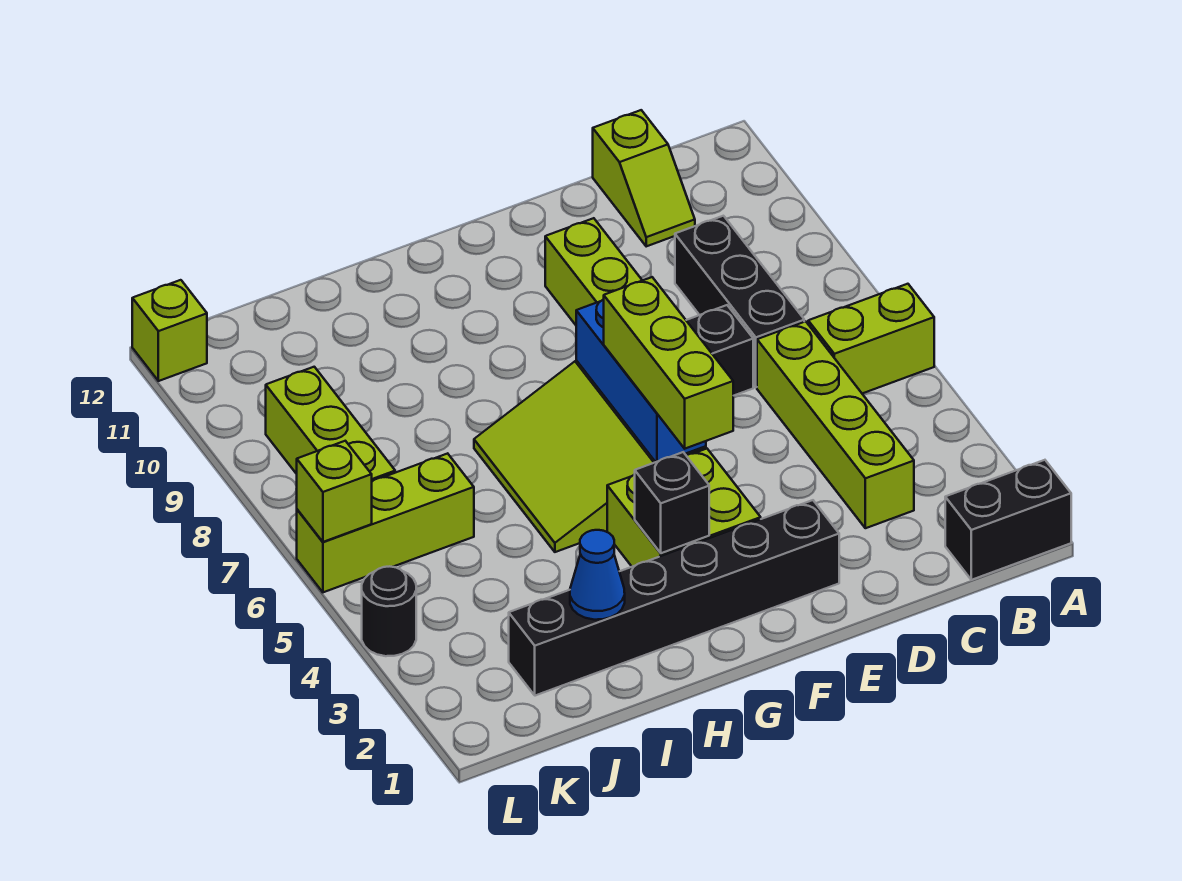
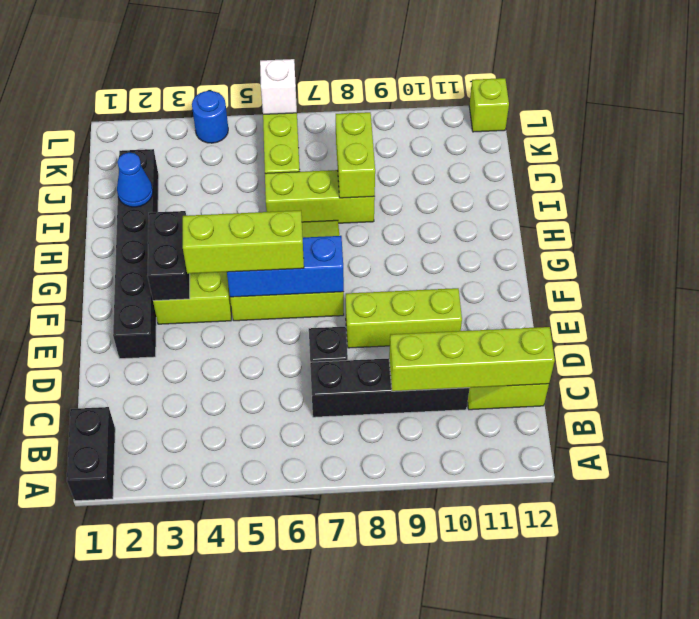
lime brick A6:B6 level 1 -> lime brick I8:J8 level 2
lime brick C3:C6 level 1 -> lime brick C9:C12 level 2
black brick C7:C9 level 1 -> black brick C7:C10 level 1
black brick G3 level 2 -> black brick F3:G3 level 2
lime brick K7:K9 level 1 -> lime brick I6:I8 level 1
black round brick L4 level 1 -> blue round brick L4 level 1
lime brick L6 level 2 -> white brick L6 level 2

